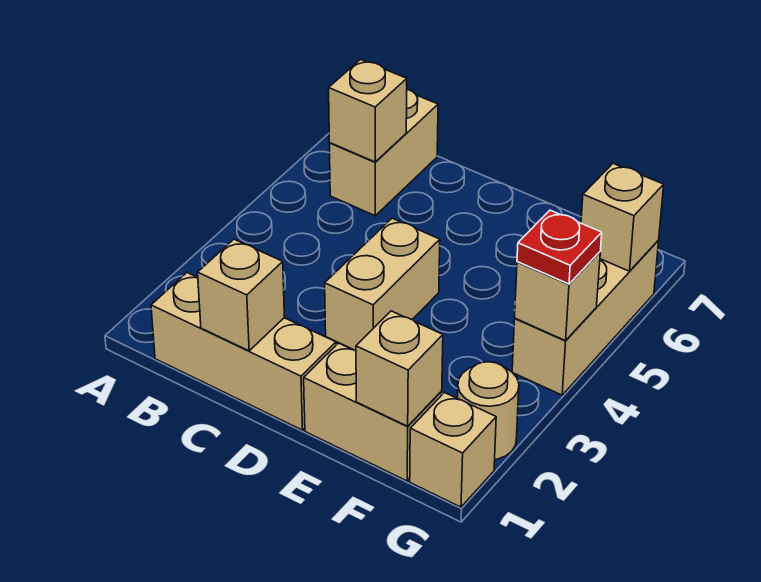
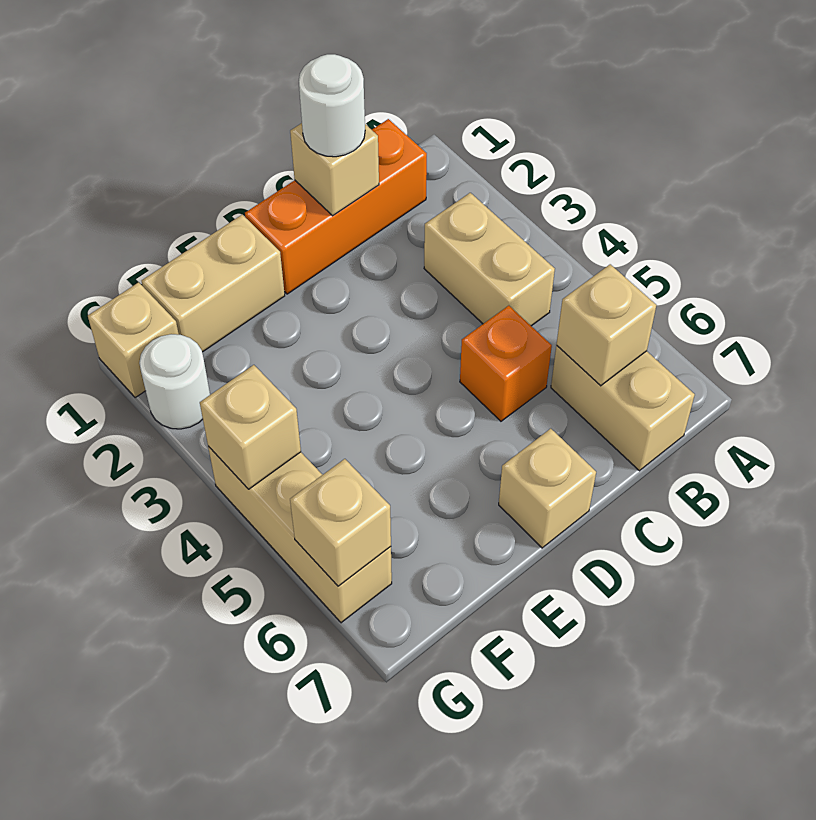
tan brick B1:D1 level 1 -> orange brick B1:D1 level 1
none -> white round brick C1 level 3
none -> orange brick C5 level 1
tan brick D3:D4 level 1 -> tan brick B3:B4 level 1
tan brick F1 level 2 -> tan brick D7 level 1
tan round brick G2 level 1 -> white round brick G2 level 1
red plate G4 level 3 -> none

